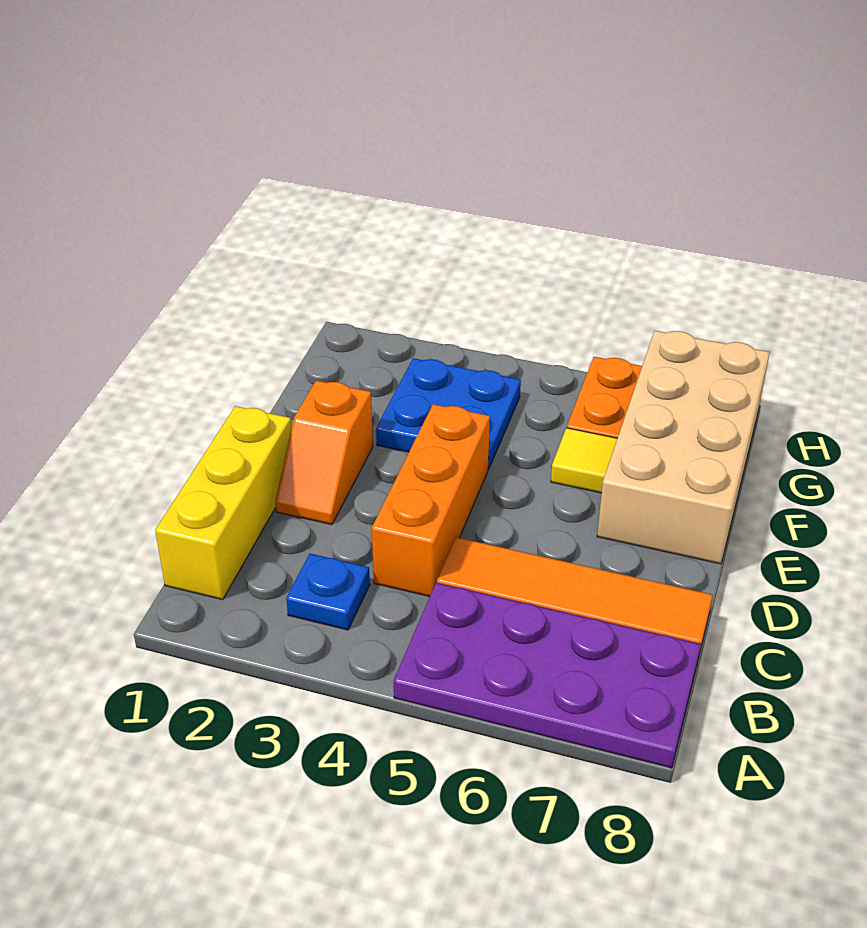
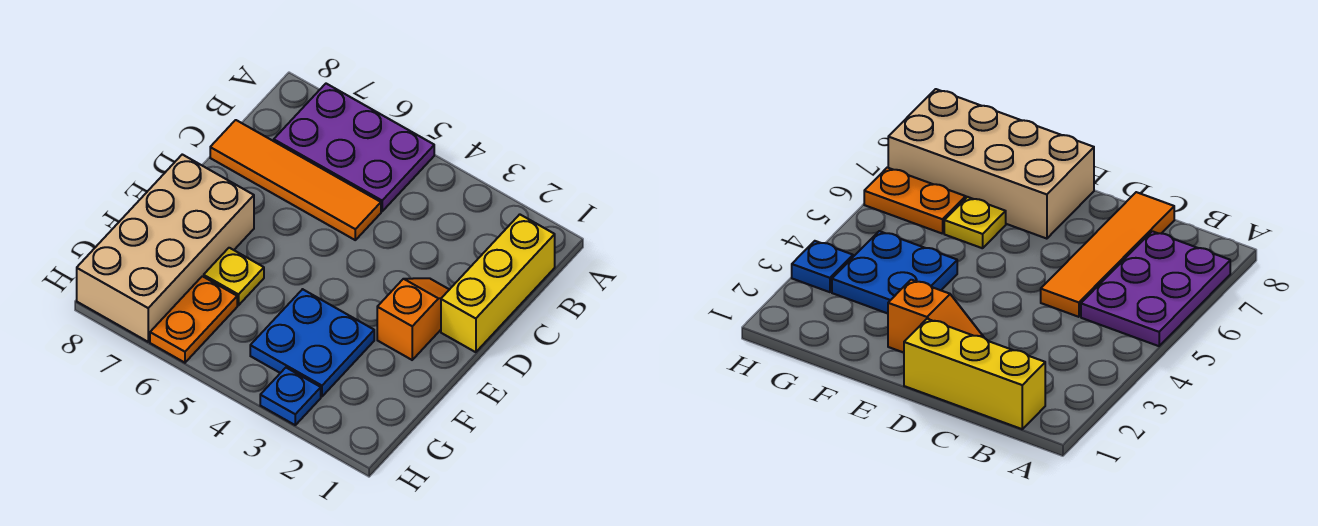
purple plate A5:B8 level 1 -> purple plate A5:B7 level 1
blue plate B3 level 1 -> blue plate H3 level 1
orange brick C4:E4 level 1 -> none
yellow tile F6 level 1 -> yellow plate F6 level 1

